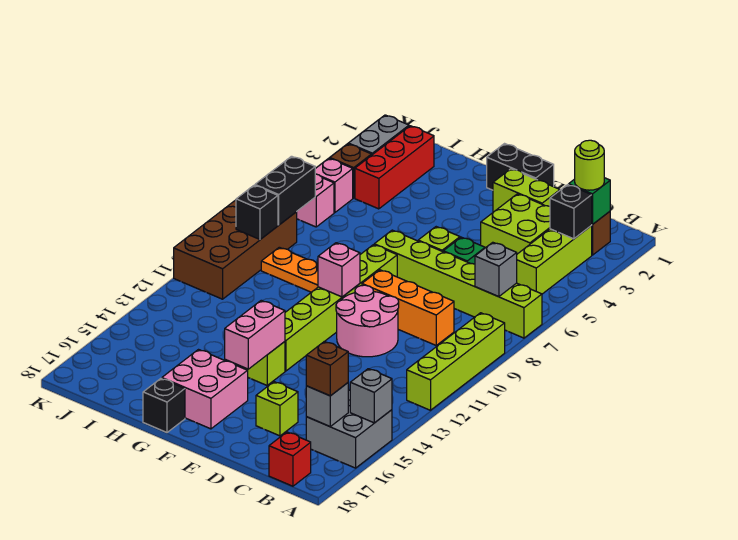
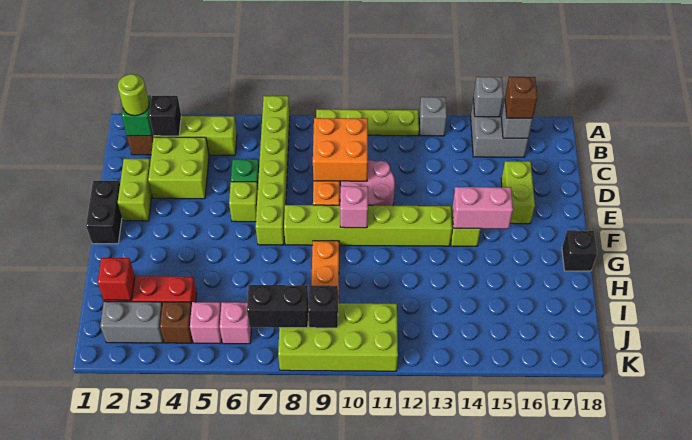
lime brick A9:A12 level 1 -> lime plate A9:A12 level 1
grey brick B7 level 2 -> grey brick A13 level 1
red brick B18 level 1 -> red brick I2 level 2
none -> orange brick C9:D10 level 2
lime brick D16 level 1 -> lime brick D16:E16 level 1
pink brick F16:G17 level 1 -> none
brown brick J8:K11 level 1 -> lime brick J8:K11 level 1

